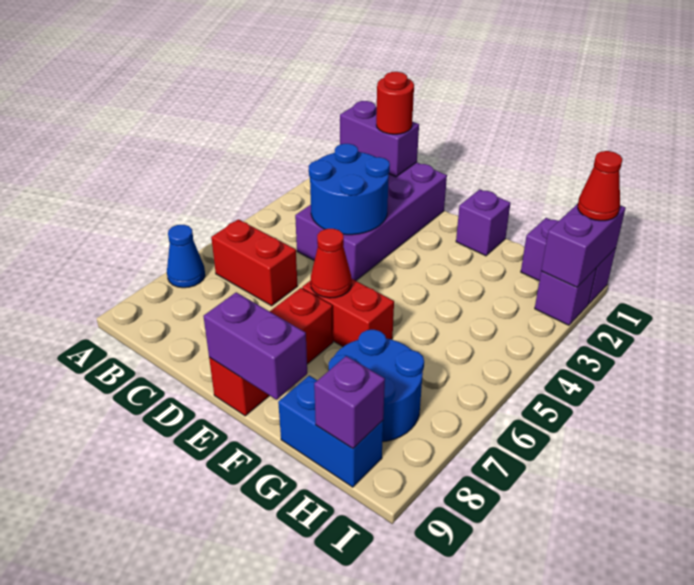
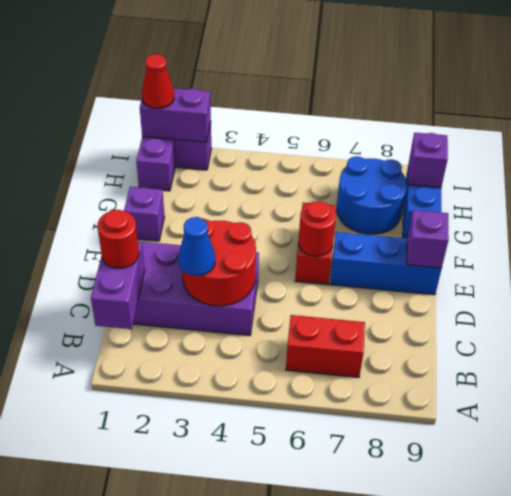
blue cone A7 level 1 -> blue cone C3 level 3
red brick B6:C6 level 1 -> red brick B6:B7 level 1
blue round brick C3:D4 level 2 -> red round brick C3:D4 level 2
red cone E6 level 2 -> red round brick E6 level 2
red brick E7:E9 level 1 -> blue brick E7:E9 level 1
purple brick E9:F9 level 2 -> purple brick E9 level 2

